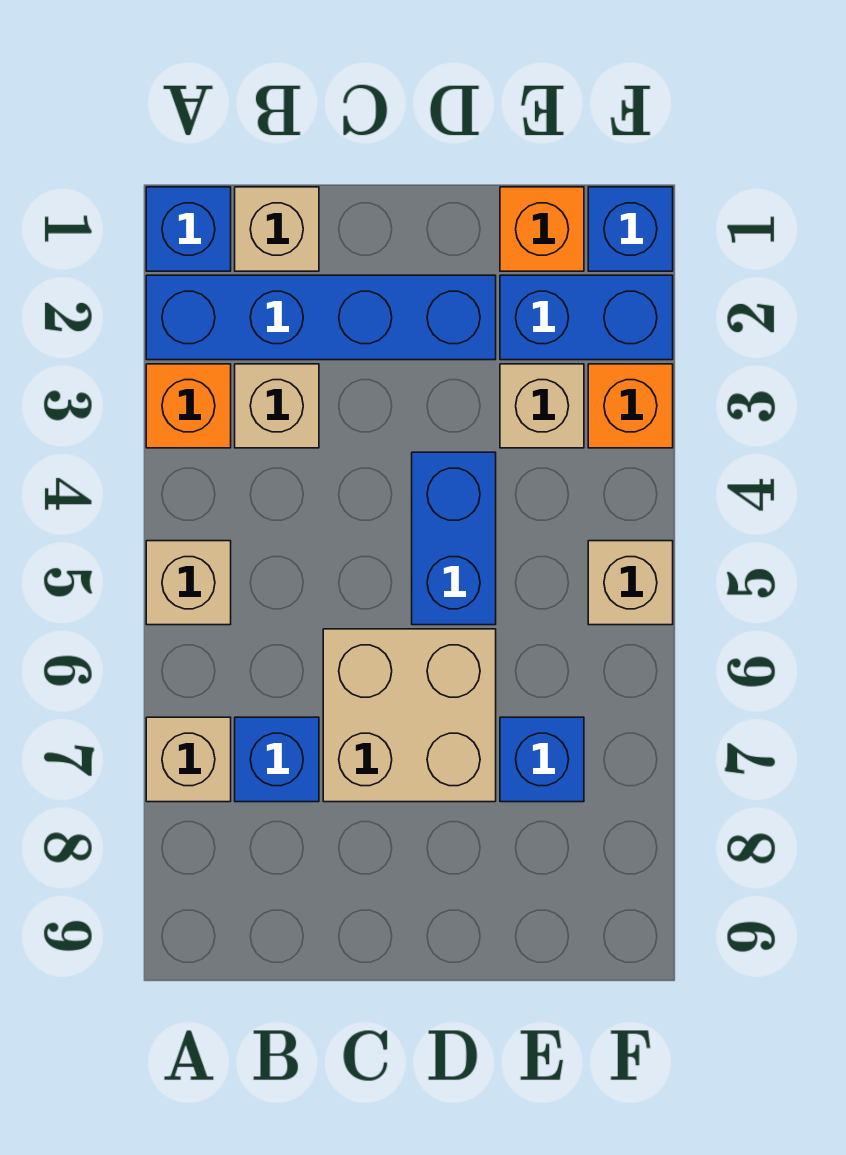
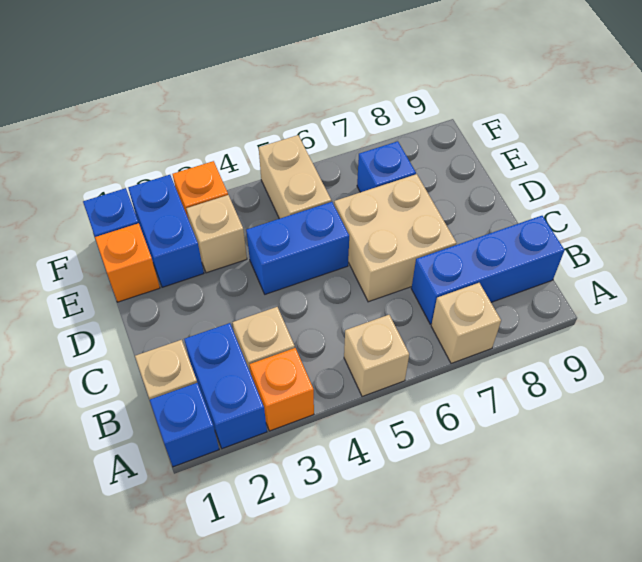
blue brick A2:D2 level 1 -> blue brick A2:B2 level 1
blue brick B7 level 1 -> blue brick B7:B9 level 1
tan brick F5 level 1 -> tan brick E5:F5 level 1

